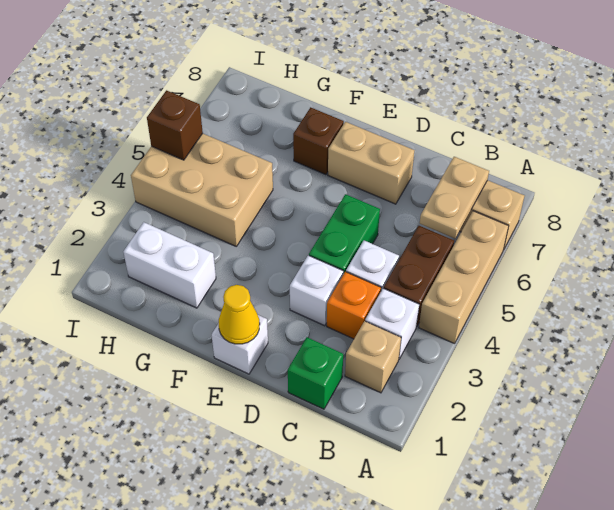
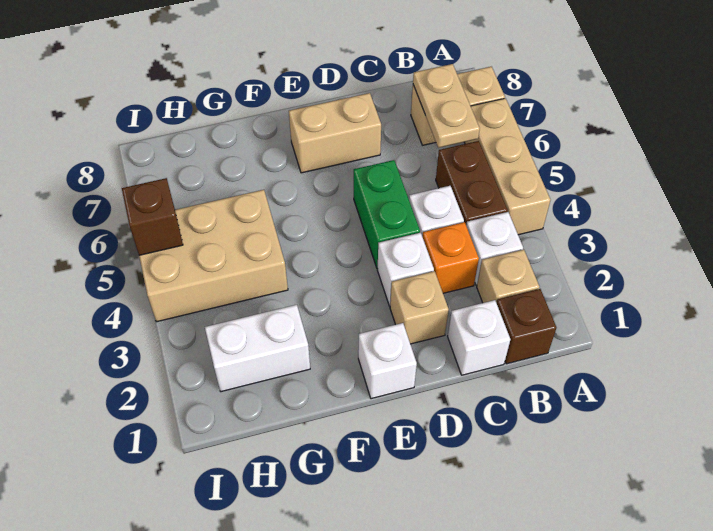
green brick C1 level 1 -> white brick C1 level 1
none -> tan brick D2 level 1
yellow cone E1 level 2 -> none
brown brick F7 level 1 -> brown brick B1 level 1

